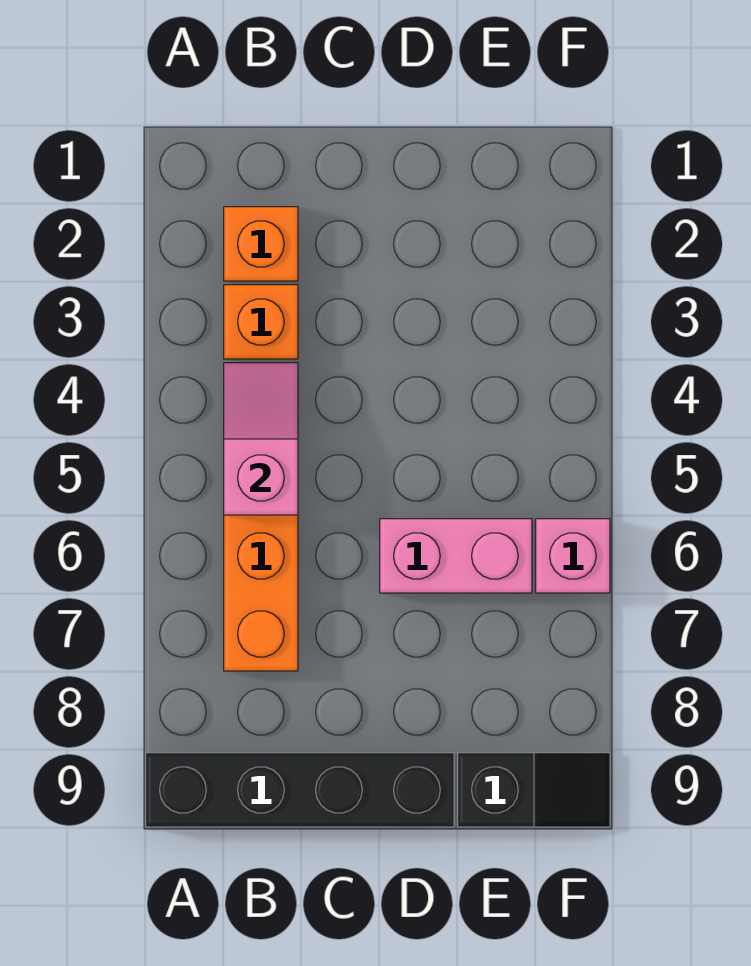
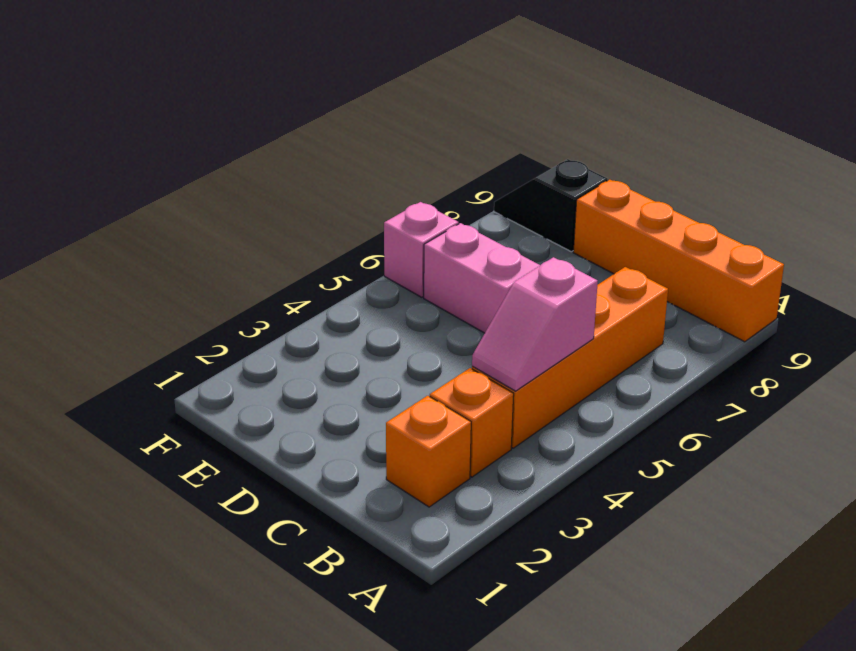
black brick A9:D9 level 1 -> orange brick A9:D9 level 1

